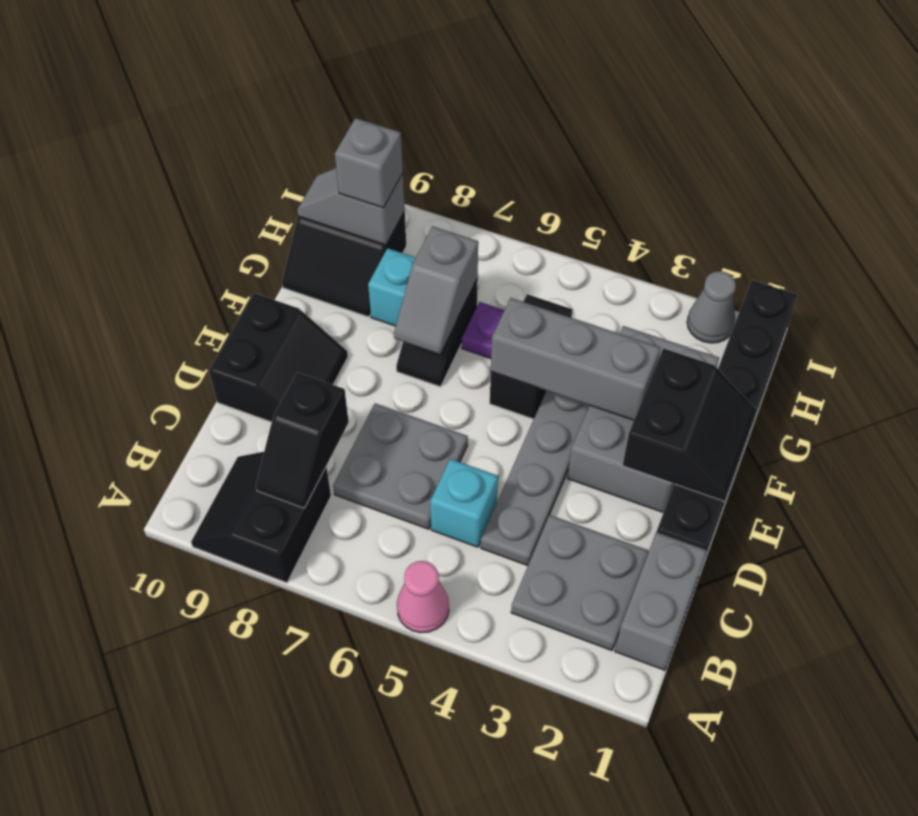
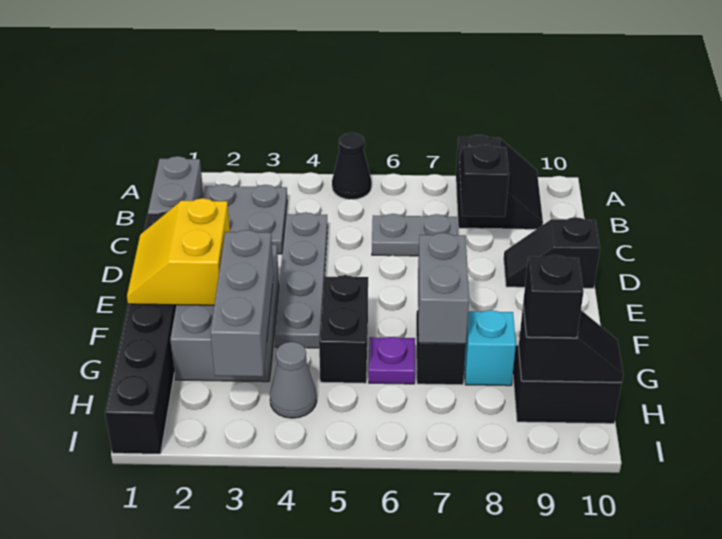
pink cone A5 level 1 -> black cone A5 level 1
cyan brick C5 level 1 -> none
grey plate C6:D7 level 1 -> grey plate C6:C7 level 1
black slope D9:E10 level 1 top 10 -> black slope D9:D10 level 1 top 10
black slope E1:F2 level 2 top 2 -> yellow slope E1:F2 level 2 top 2
grey brick F3:F5 level 2 -> grey brick F3:H3 level 2
grey slope F7:G7 level 2 top G -> grey brick F7:G7 level 2
grey slope H9:H10 level 2 top 9 -> black slope H9:H10 level 2 top 9
grey brick H9 level 3 -> black brick H9 level 3
grey cone I2 level 1 -> grey cone H4 level 1

